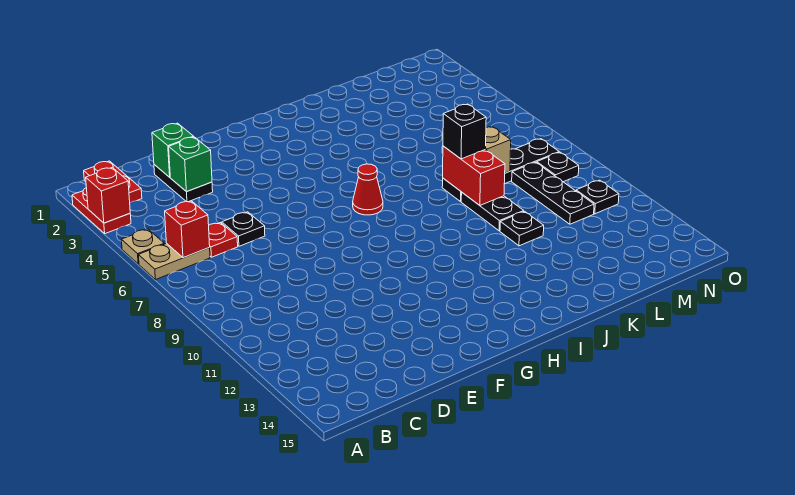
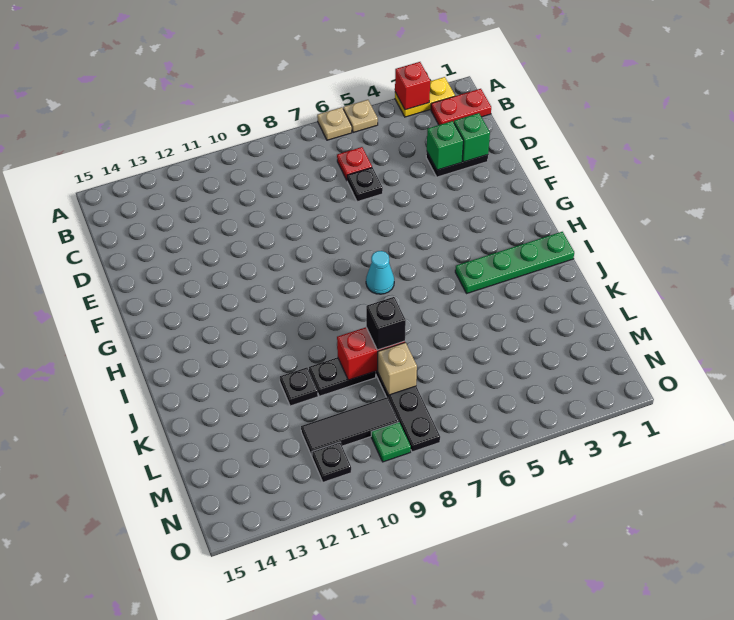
red plate A2:A3 level 1 -> yellow plate A2:A3 level 1
tan plate A6:B6 level 1 -> tan plate A6 level 1
red brick B6 level 2 -> none
red cone H7 level 1 -> cyan cone H7 level 1
none -> green plate I1:I4 level 1
black plate M9:M11 level 1 -> black tile M9:M11 level 1
black plate N9 level 1 -> green plate N9 level 1

